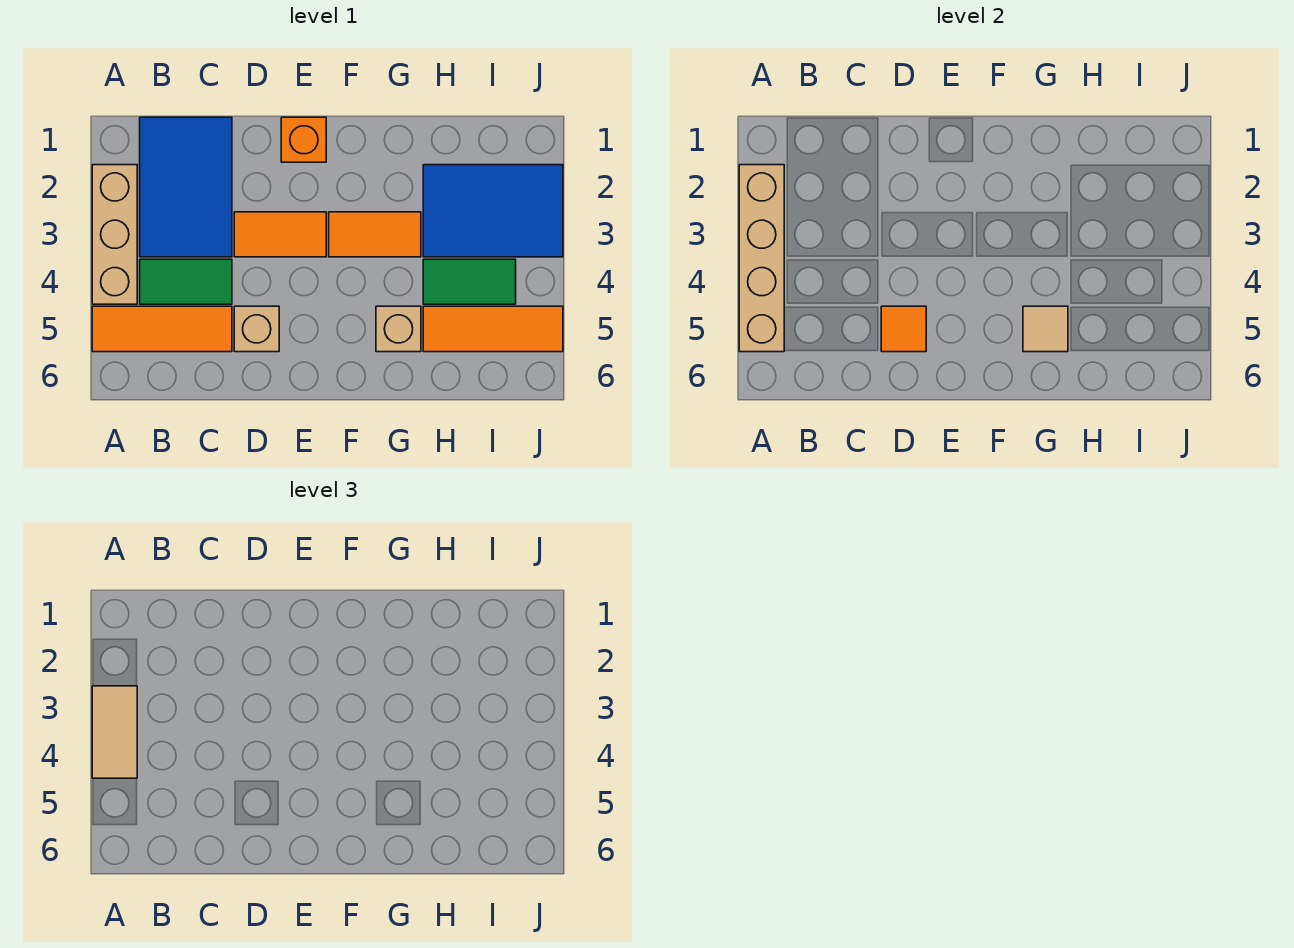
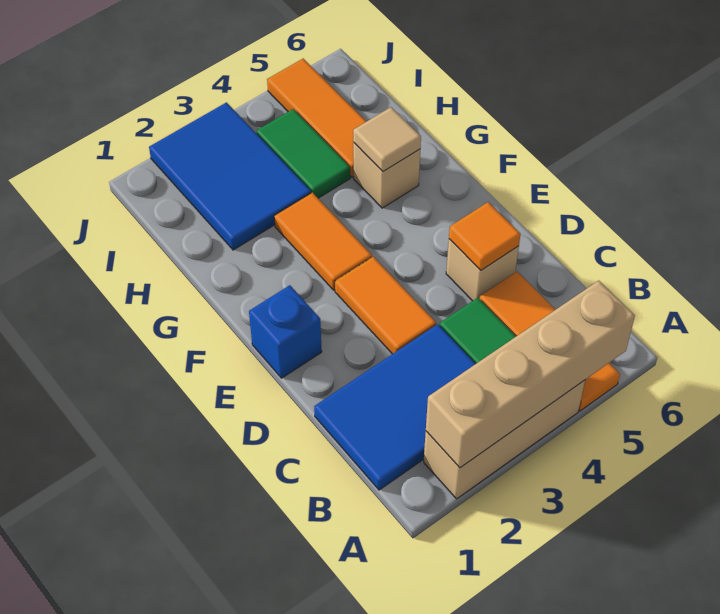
tan tile A3:A4 level 3 -> none
orange brick E1 level 1 -> blue brick E1 level 1

